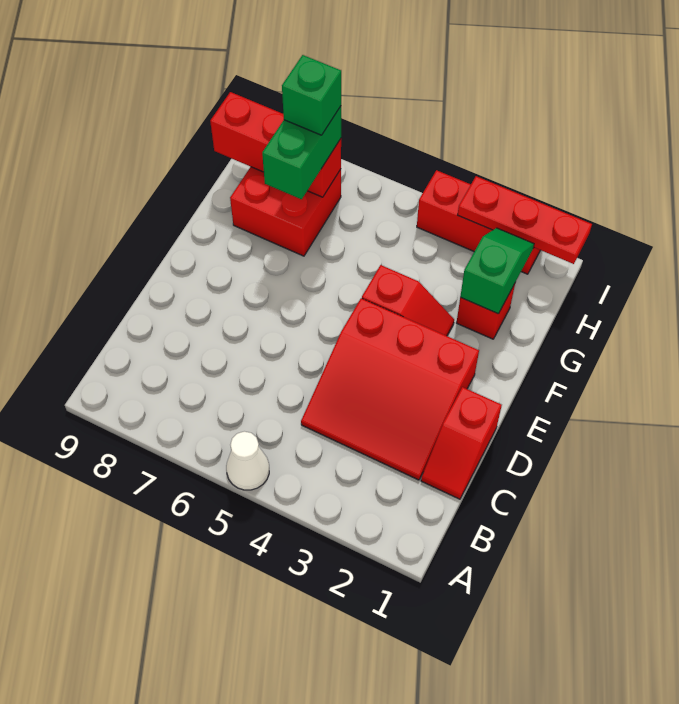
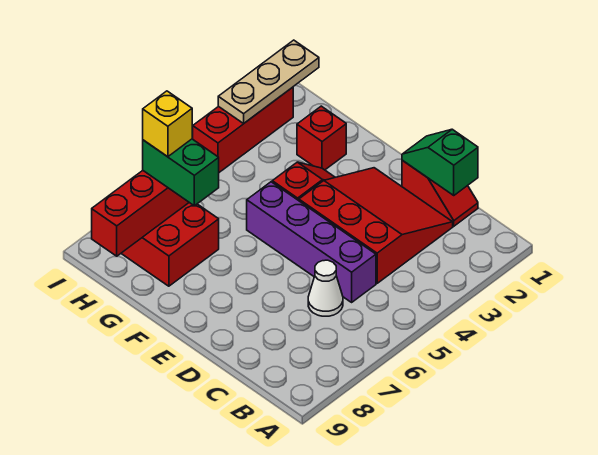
white cone A5 level 1 -> white cone C6 level 1
red slope C2:E4 level 1 top E -> red slope C2:E4 level 1 top 4
none -> purple brick C5:F5 level 1
green slope G2:H2 level 2 top G -> green slope C1:D1 level 2 top C
green brick H7 level 4 -> yellow brick H7 level 4
red plate I1:I3 level 2 -> tan plate I1:I3 level 2

